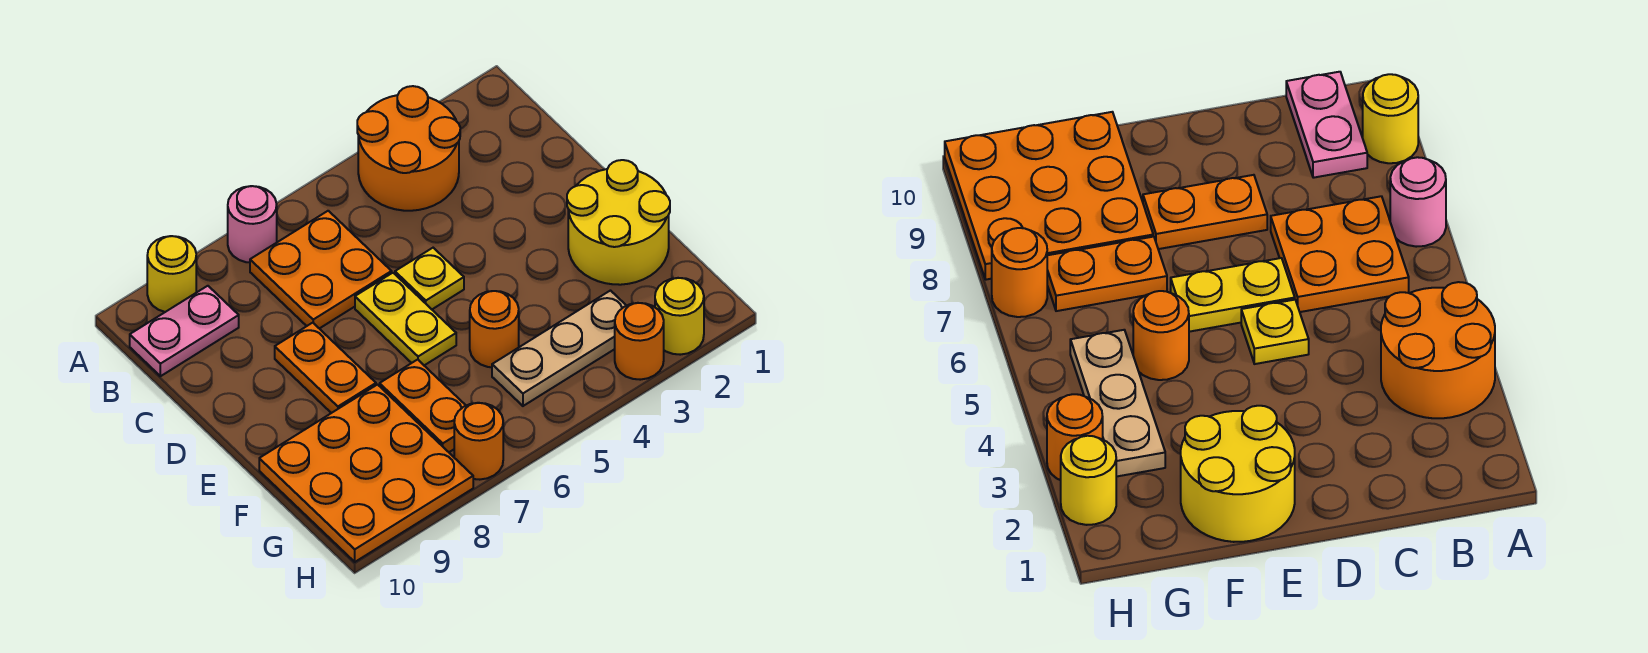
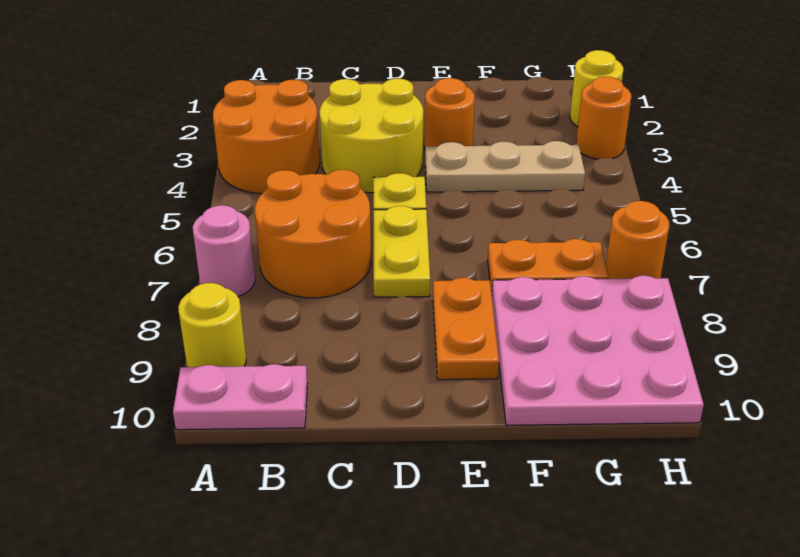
orange plate B6:C7 level 1 -> orange round brick B6:C7 level 1
pink plate B9:B10 level 1 -> pink plate A10:B10 level 1
yellow plate D6:E6 level 1 -> yellow plate D6:D7 level 1
orange plate D8:E8 level 1 -> orange plate E8:E9 level 1
yellow round brick E1:F2 level 1 -> yellow round brick C3:D4 level 1
orange round brick F5 level 1 -> orange round brick E3 level 1
orange plate F8:H10 level 1 -> pink plate F8:H10 level 1
tan plate G3:G5 level 1 -> tan plate E4:G4 level 1

